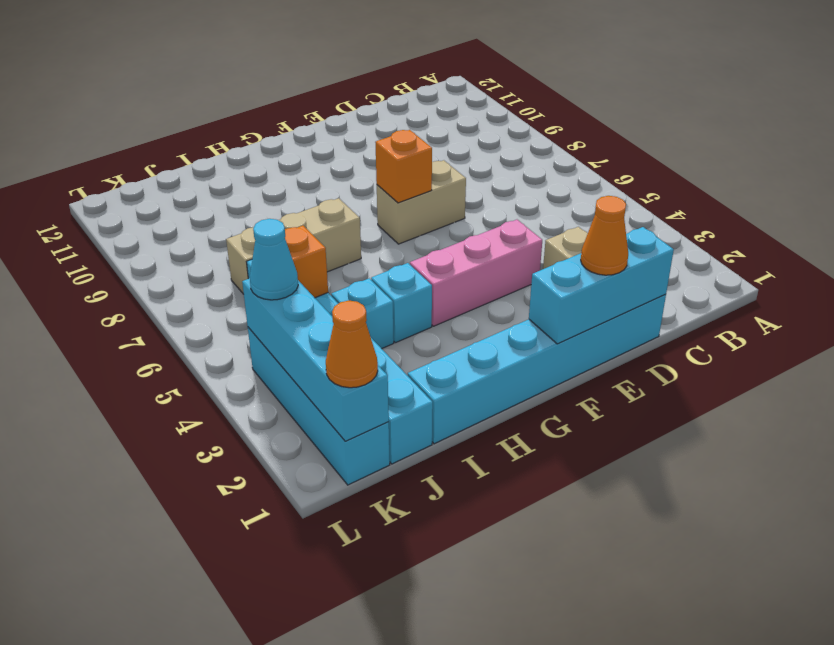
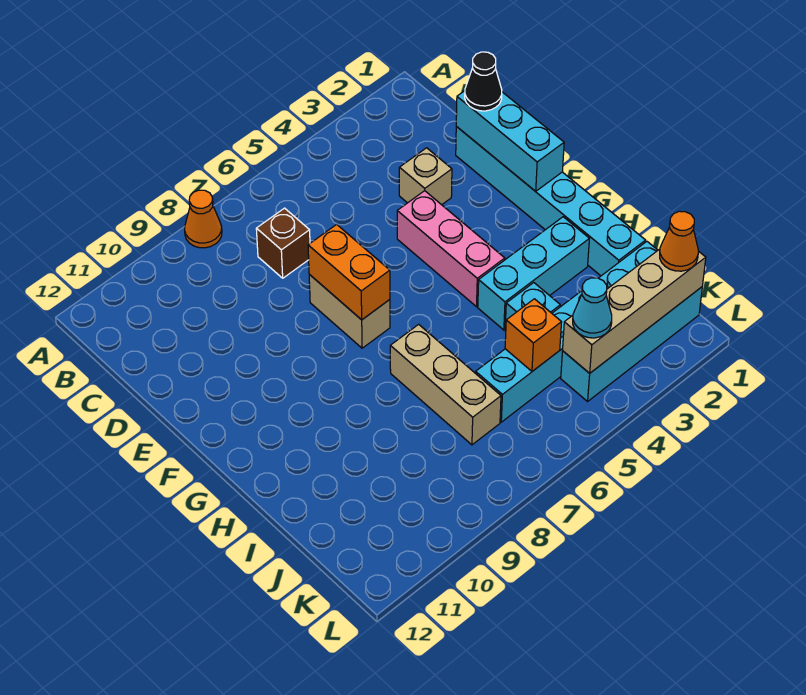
none -> brown brick C7 level 1
none -> black cone D1 level 3
orange cone E1 level 3 -> orange cone A8 level 1
orange brick F7 level 2 -> orange brick E7:F7 level 2
cyan brick H4 level 1 -> cyan brick H2:H4 level 1
cyan brick K1:K4 level 2 -> tan brick K1:K4 level 2

